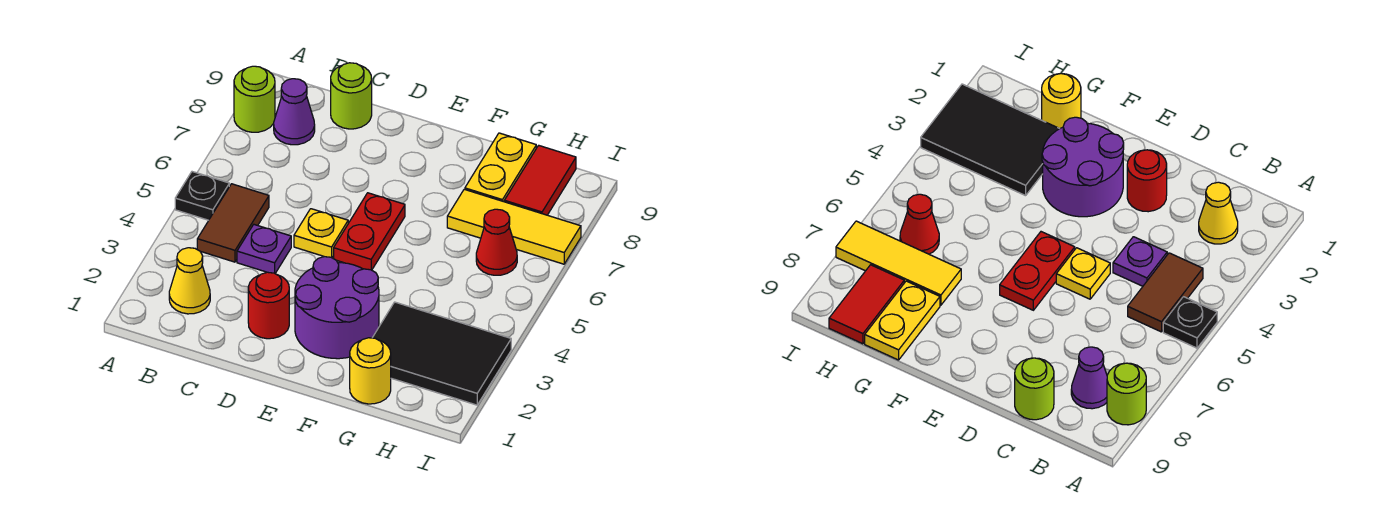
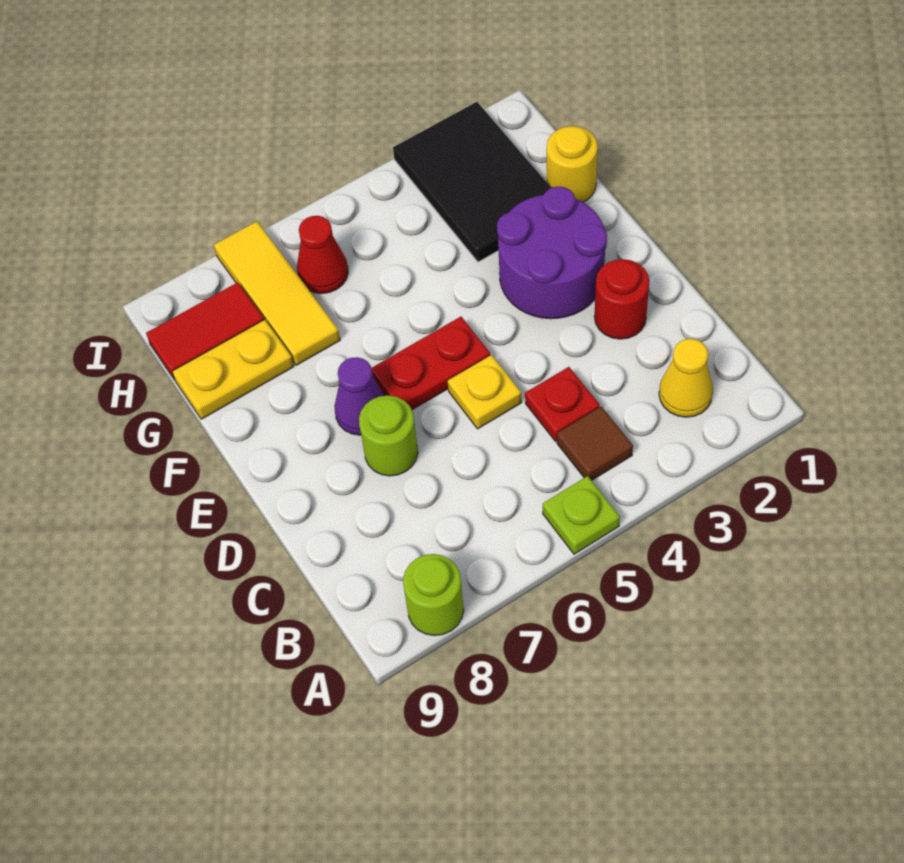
black plate A5 level 1 -> lime plate A5 level 1
brown tile B4:B5 level 1 -> brown tile B4 level 1
purple cone B8 level 1 -> purple cone E7 level 1
purple plate C4 level 1 -> red plate C4 level 1
lime round brick C9 level 1 -> lime round brick D7 level 1

